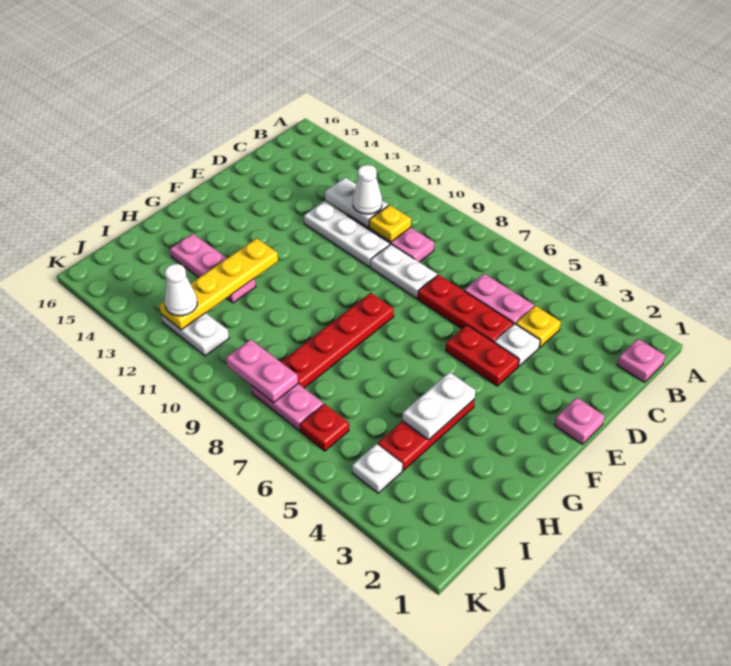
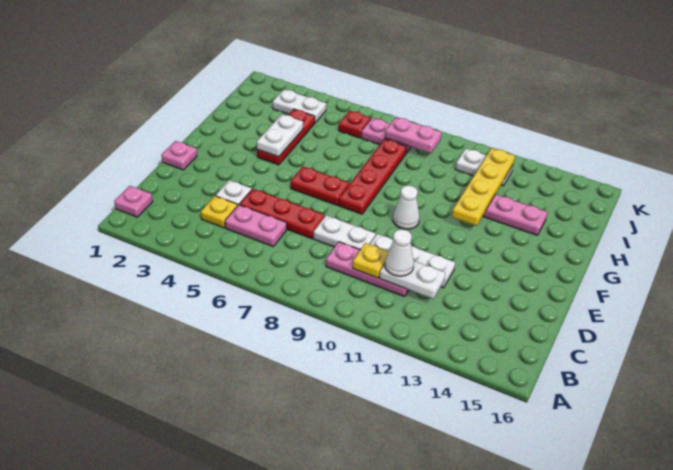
red plate E4:E5 level 1 -> red plate F6:F7 level 1
white plate J4 level 1 -> white plate J3:J4 level 1
white cone J12 level 3 -> white cone F10 level 1

